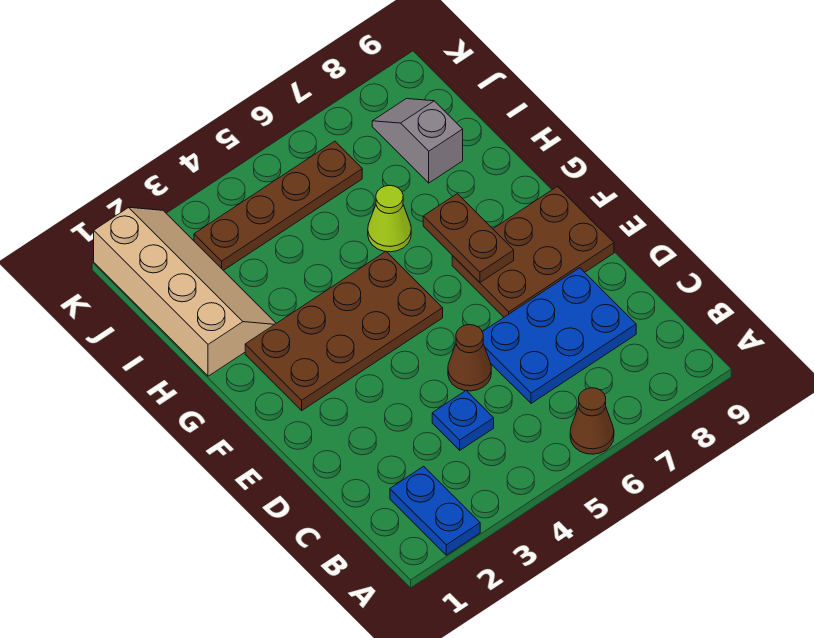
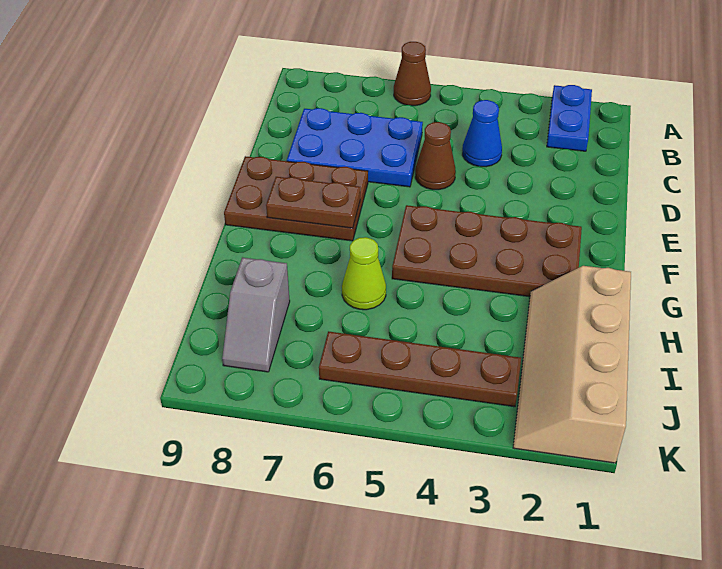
blue plate C4 level 1 -> blue cone C4 level 1
brown plate F7:G7 level 2 -> brown plate F7:F8 level 2

